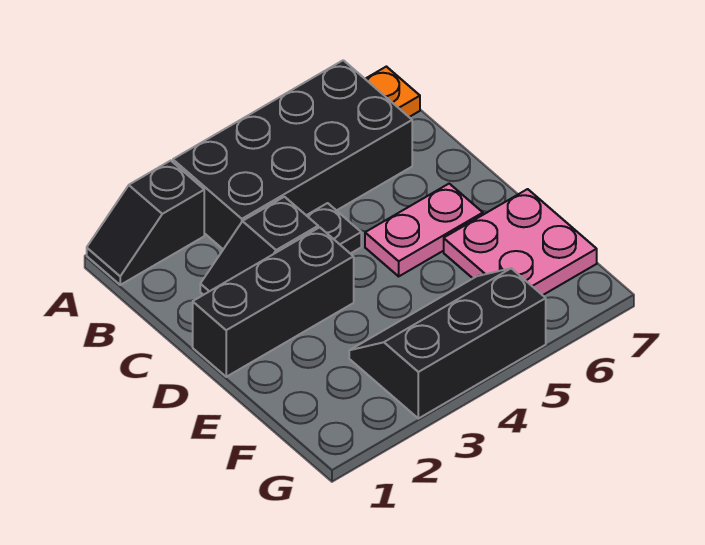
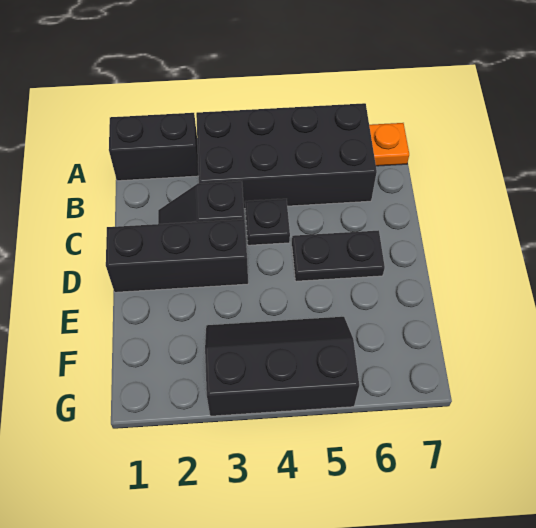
black slope A1:A2 level 1 top 2 -> black brick A1:A2 level 1
pink plate D5:D6 level 1 -> black plate D5:D6 level 1
pink plate E6:F7 level 1 -> none

